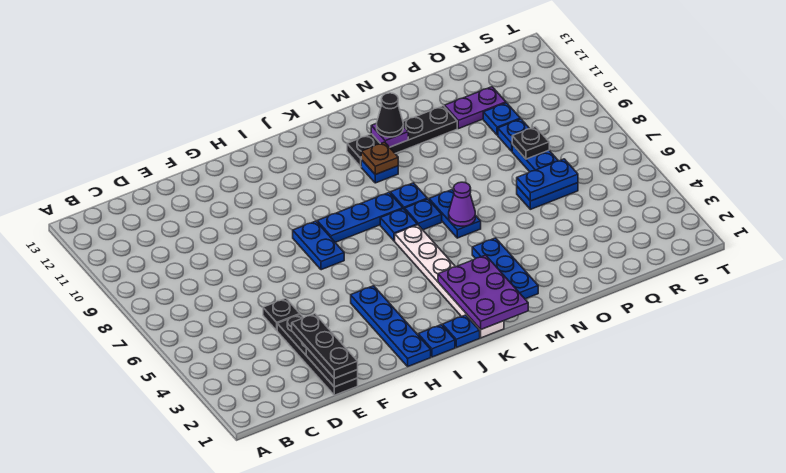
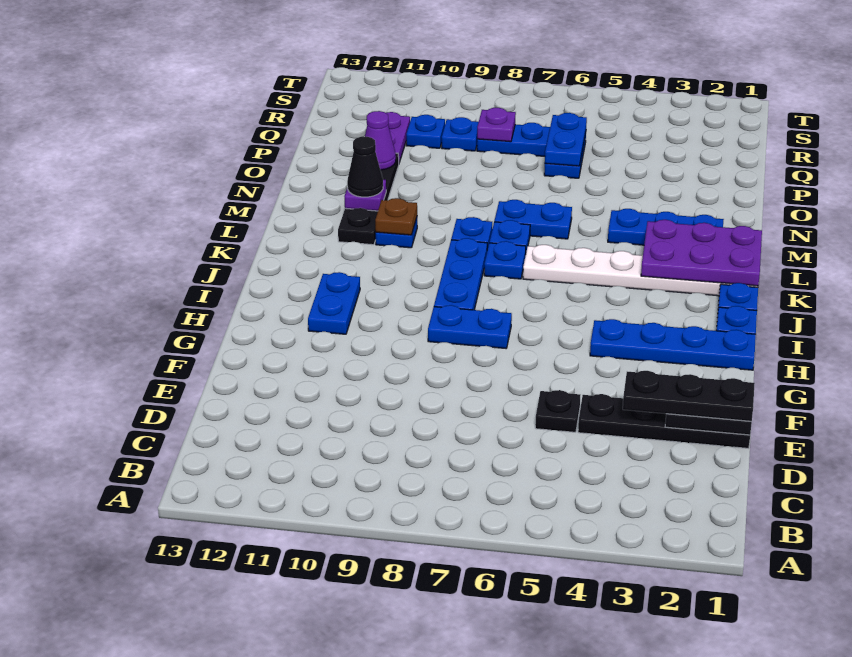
none -> blue plate H11:I11 level 1
purple cone M6 level 2 -> purple cone O11 level 2
black plate Q8 level 2 -> purple plate Q8 level 2

